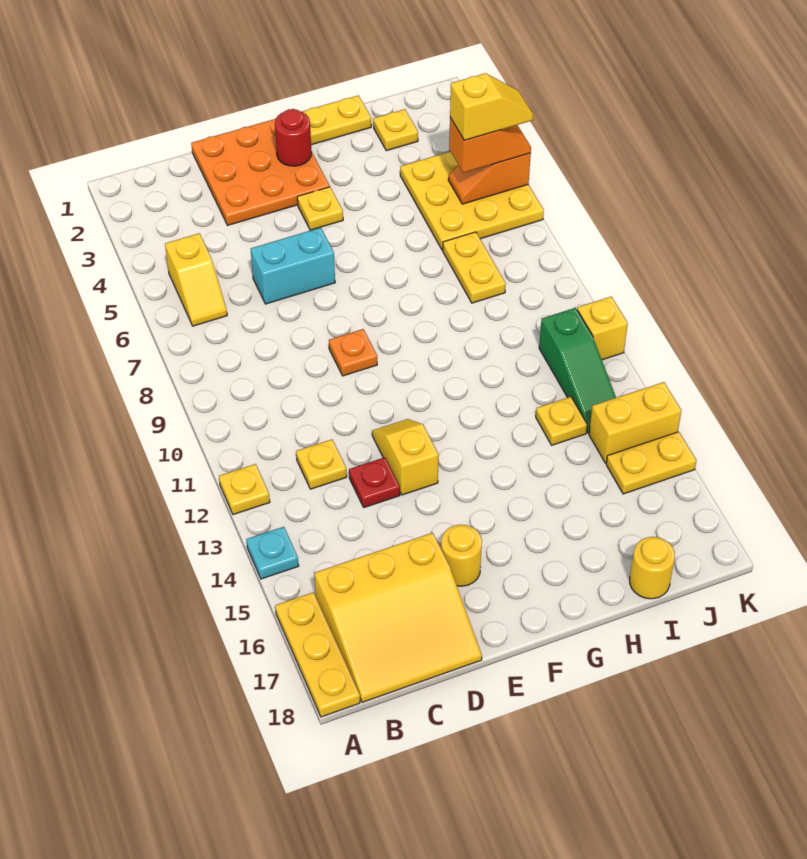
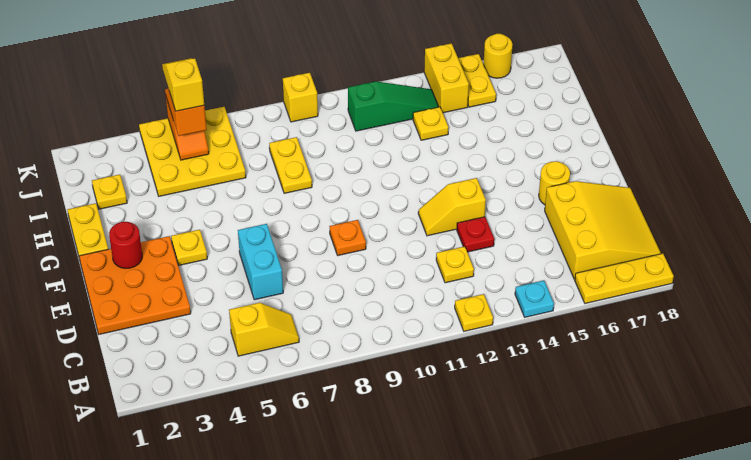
yellow plate I7:I8 level 1 -> yellow plate H8:I8 level 1
yellow round brick I18 level 1 -> yellow round brick K16 level 1
yellow brick K11 level 1 -> yellow brick K9 level 1

